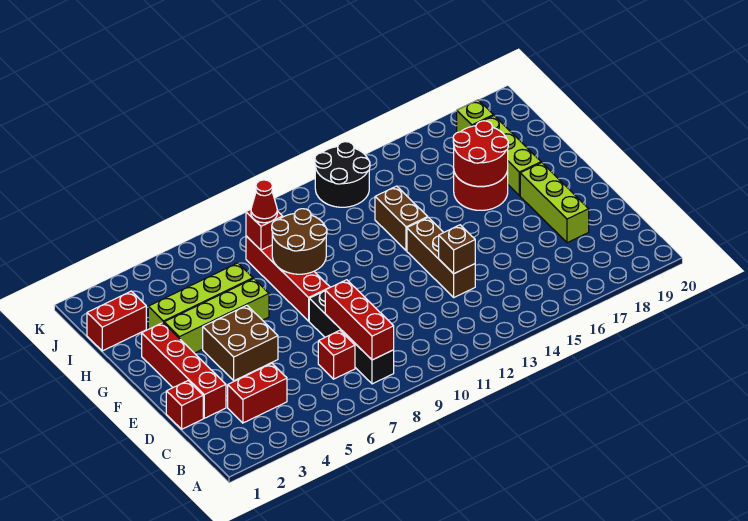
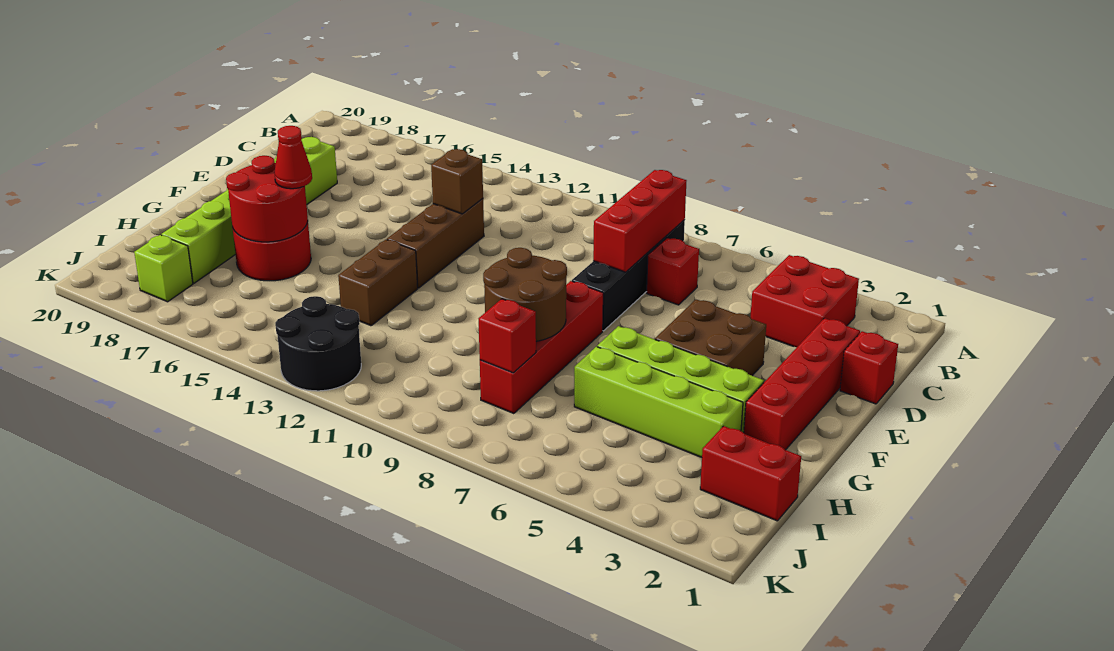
red brick C3:C4 level 1 -> red brick B3:C4 level 1
red cone I8 level 3 -> red cone G16 level 3

